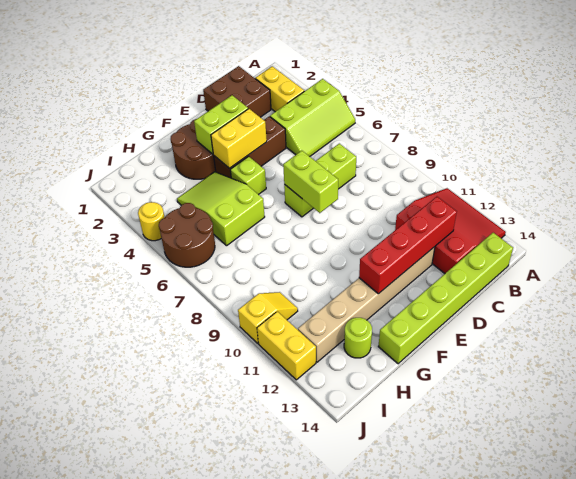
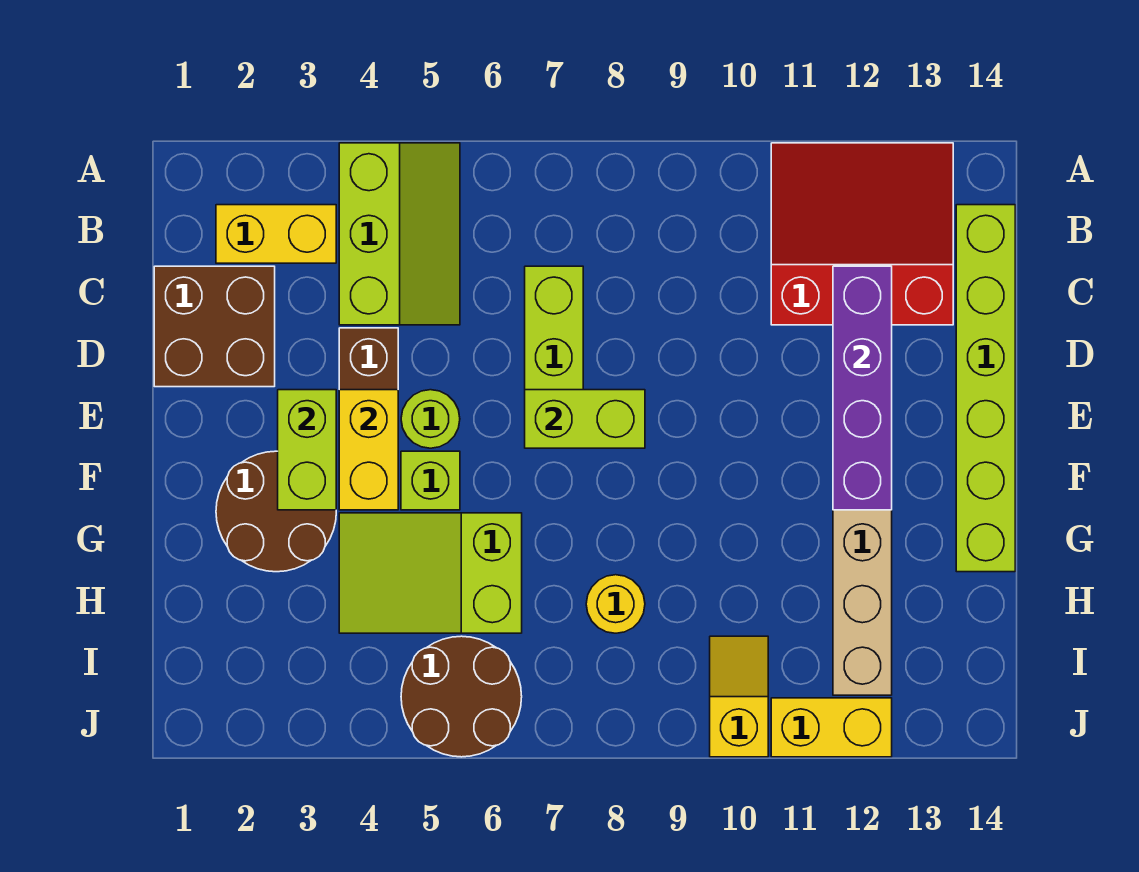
red brick C12:F12 level 2 -> purple brick C12:F12 level 2
lime round brick H13 level 1 -> lime round brick E5 level 1
yellow round brick J4 level 1 -> yellow round brick H8 level 1

